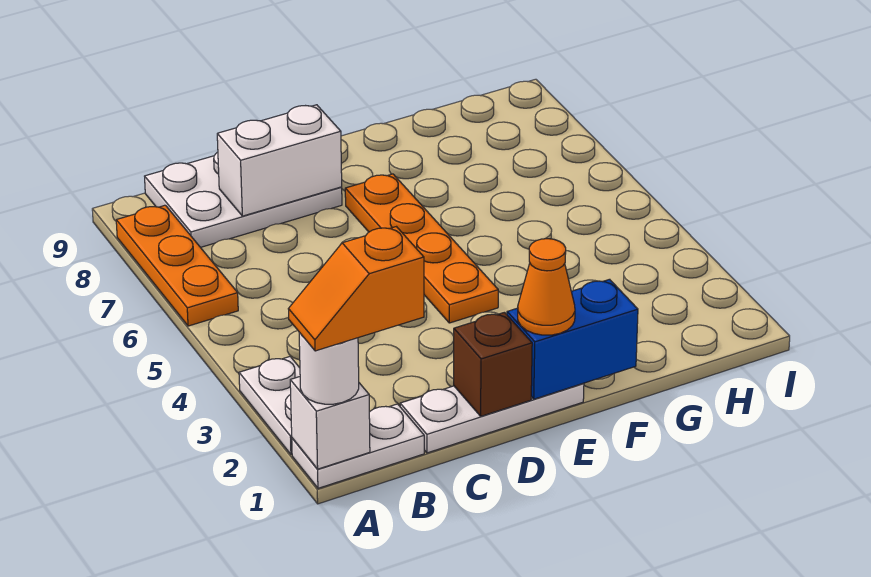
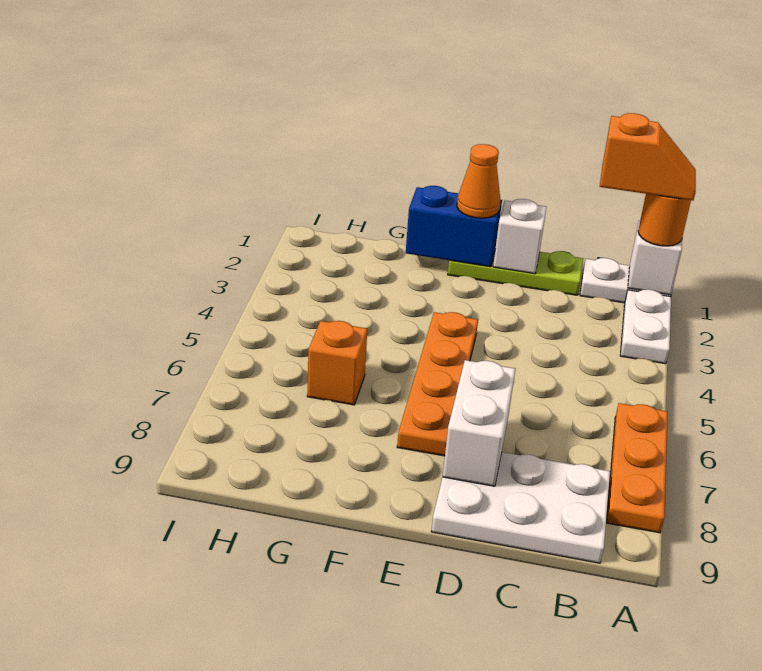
white round brick A1 level 3 -> orange round brick A1 level 3
white plate C1:E1 level 1 -> lime plate C1:E1 level 1
white brick C8:D8 level 2 -> white brick D7:D8 level 2
brown brick D1 level 2 -> white brick D1 level 2
none -> orange brick G6 level 1

